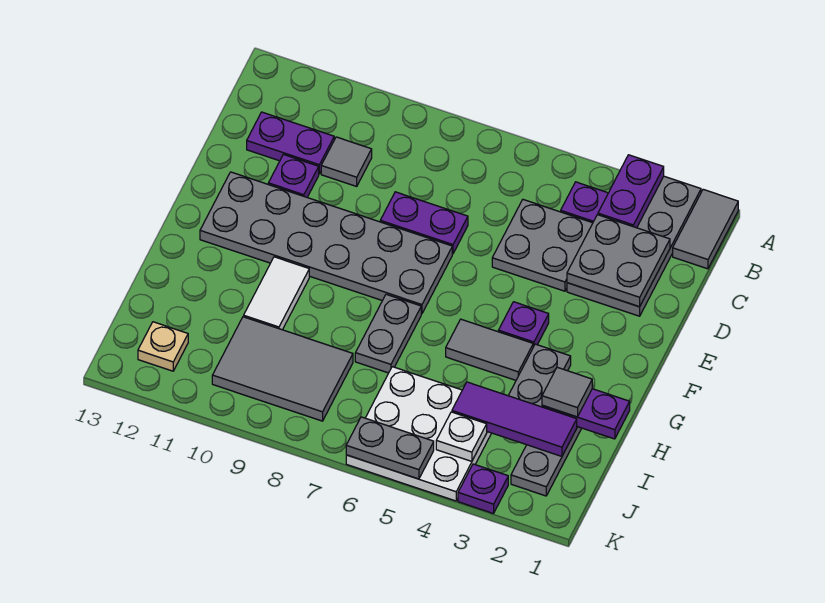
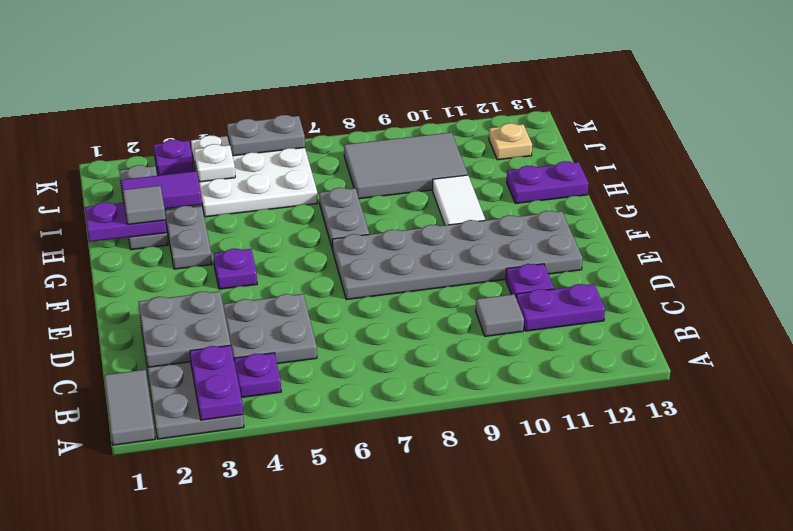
purple plate D7:D8 level 1 -> purple plate H12:H13 level 1
grey tile G4:G5 level 1 -> none
purple tile I2:I4 level 2 -> purple tile I2:I3 level 2

